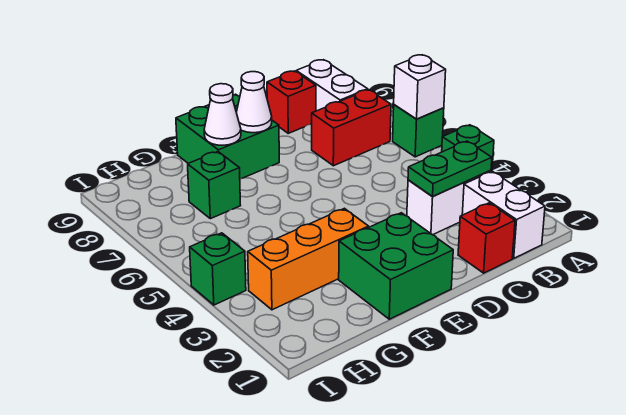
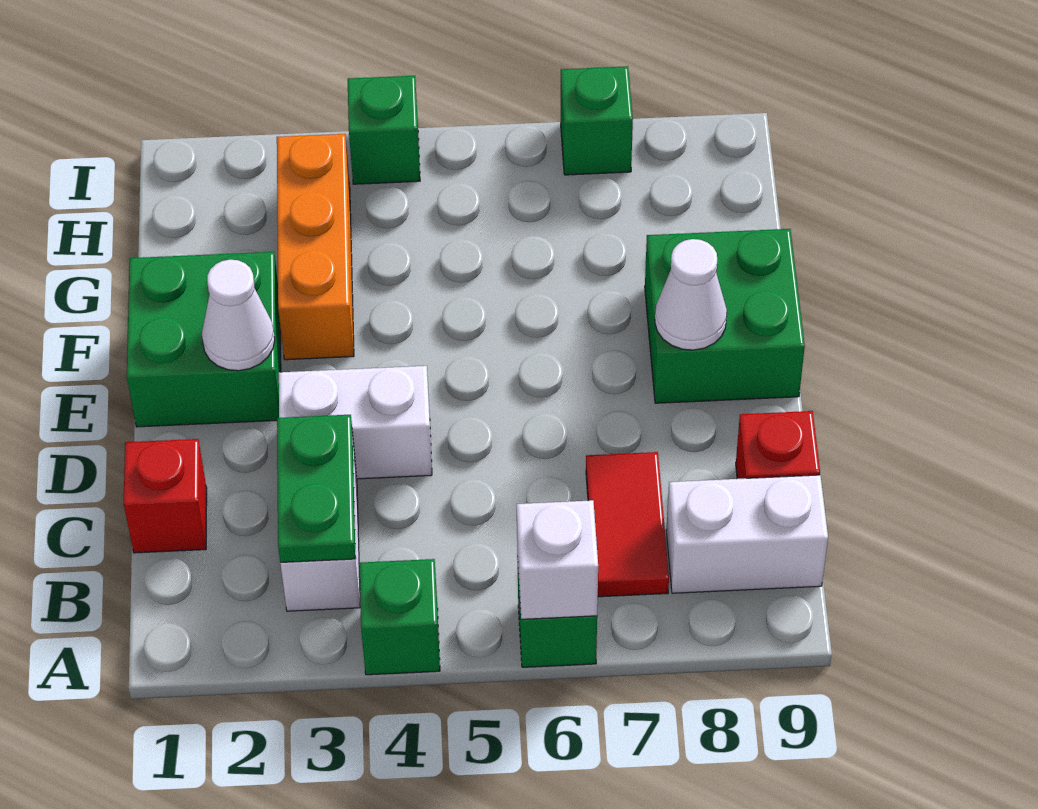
white brick B1:B2 level 1 -> white brick D3:D4 level 1
red brick B7:C7 level 1 -> red tile B7:C7 level 1
white cone F8 level 2 -> white cone E2 level 2
green brick G7 level 1 -> green brick I7 level 1

